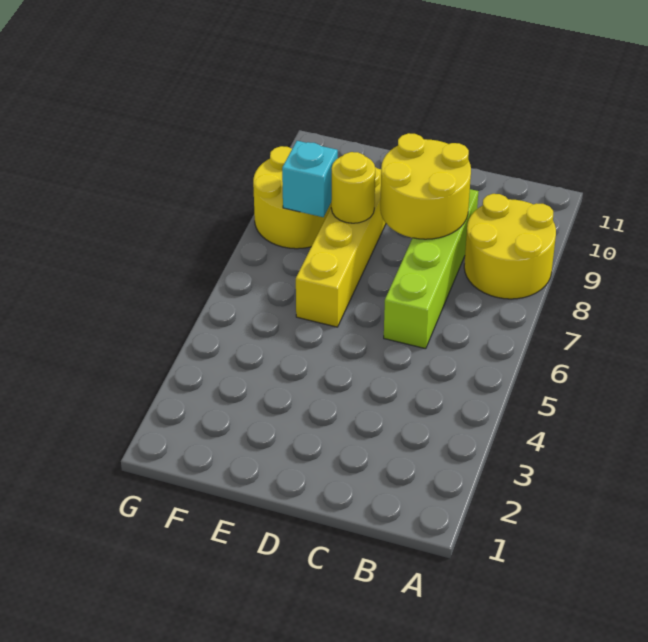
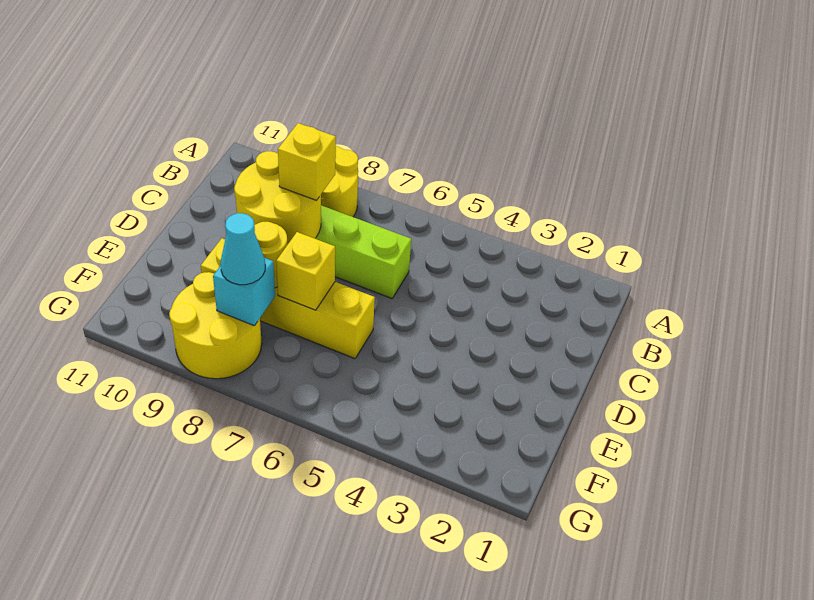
none -> yellow brick C8 level 3
none -> yellow brick E7 level 2
none -> cyan cone F8 level 3

